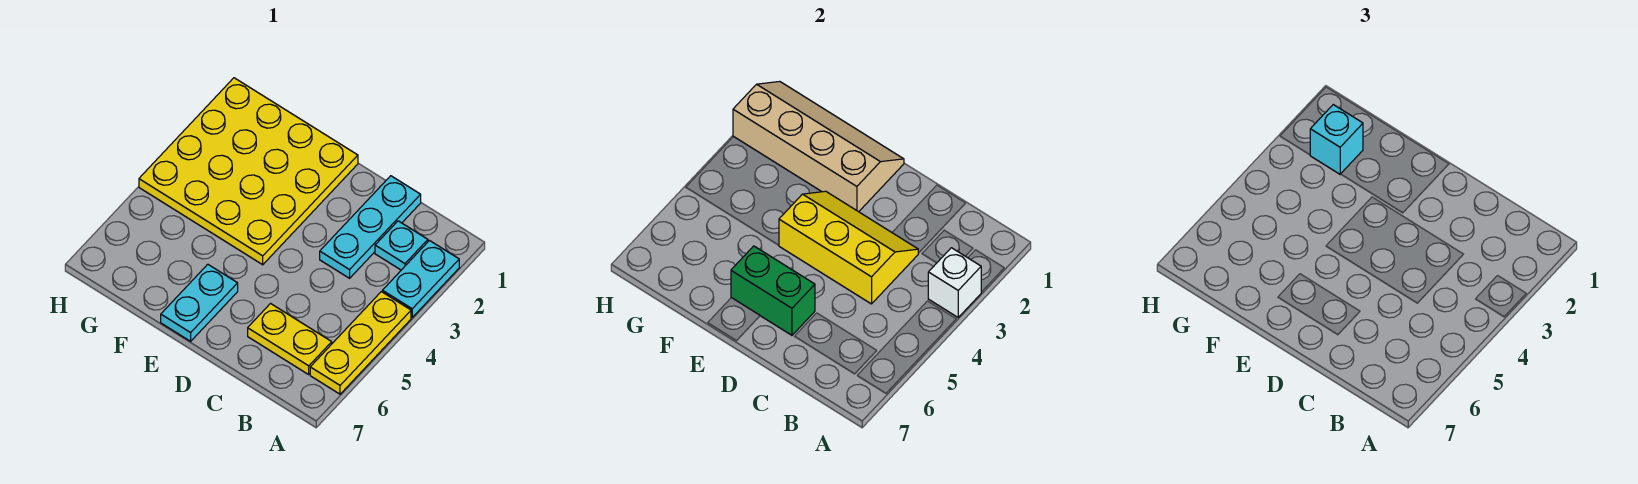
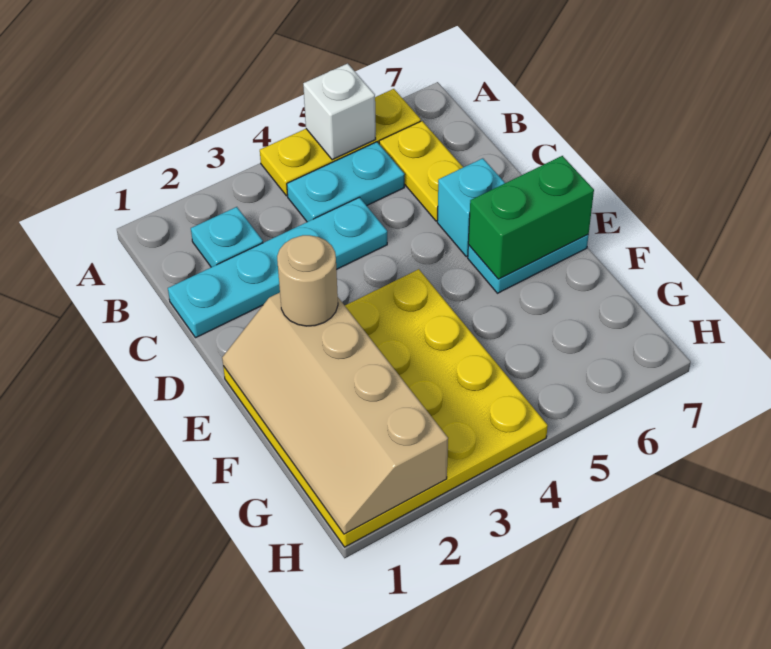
cyan plate A2:A3 level 1 -> cyan plate B4:B5 level 1
white brick A3 level 2 -> white brick A5 level 2
cyan plate C1:C3 level 1 -> cyan plate C1:C4 level 1
yellow slope C3:E4 level 2 top 4 -> none
green brick D6:E6 level 2 -> green brick E6:E7 level 2
none -> tan round brick E2 level 3
cyan brick G2 level 3 -> cyan brick D6 level 1

